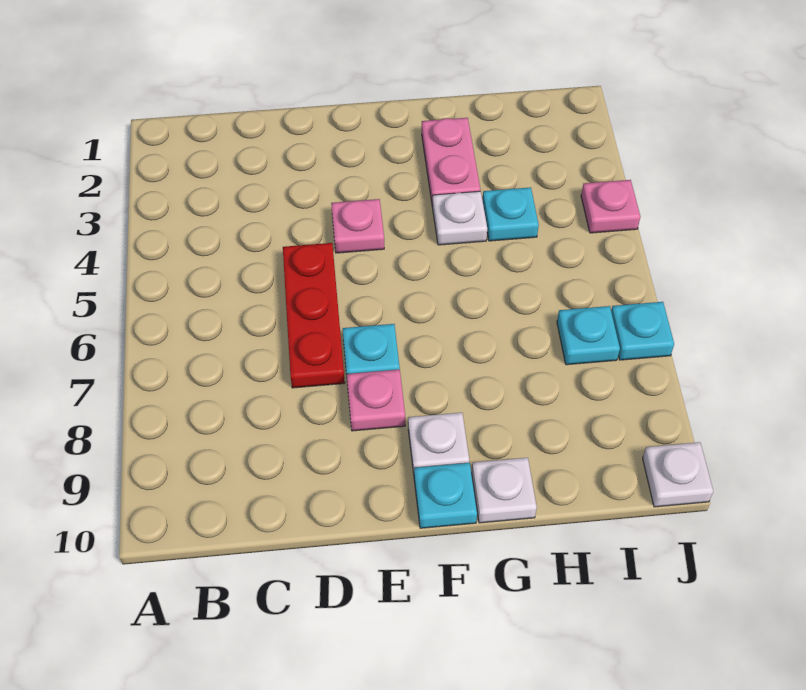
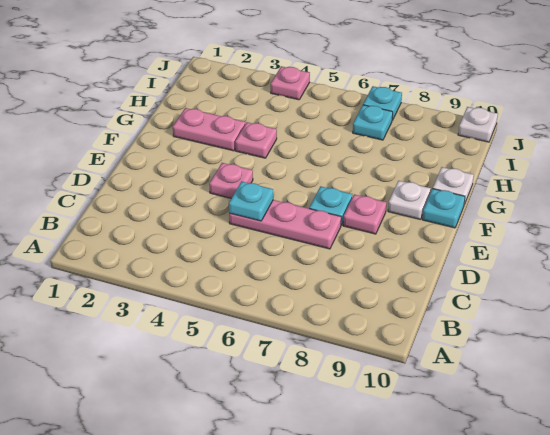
red plate D5:D7 level 1 -> pink plate D5:D7 level 1
white plate G4 level 1 -> pink plate G4 level 1
cyan plate H4 level 1 -> cyan plate D5 level 2

